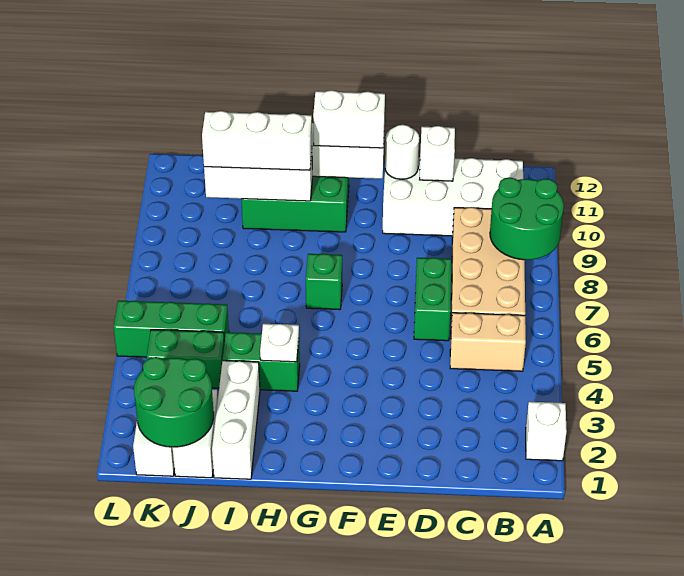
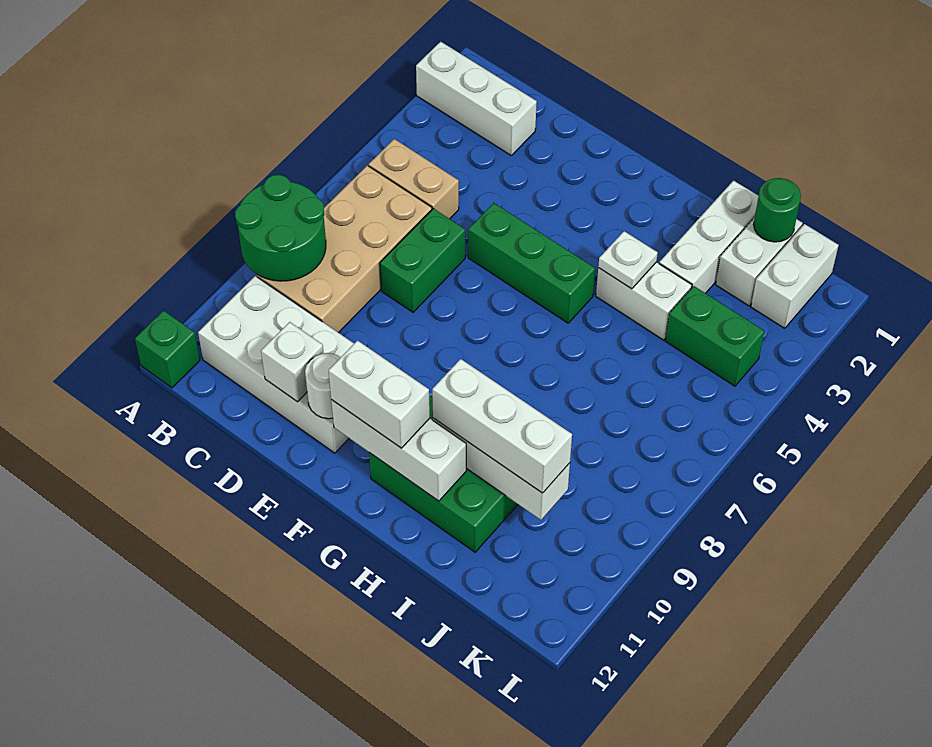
white brick A2 level 1 -> white brick A2:C2 level 1
green brick G7 level 1 -> green brick A12 level 1
green brick H4:I4 level 1 -> white brick H4:I4 level 1
green round brick J1:K2 level 2 -> green round brick J1 level 2
green brick J5:L5 level 1 -> green brick E5:G5 level 1

